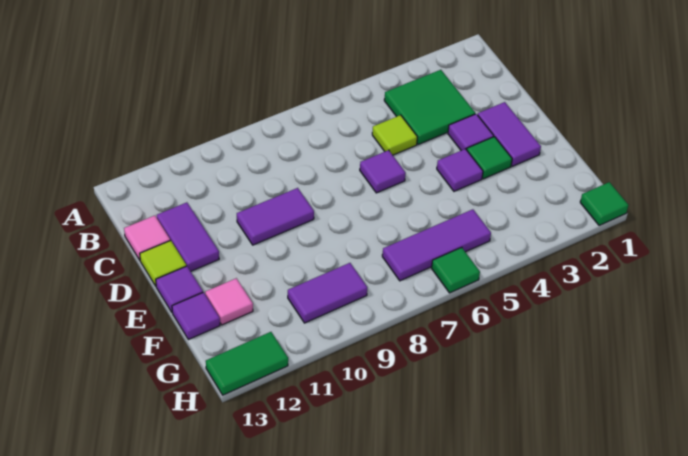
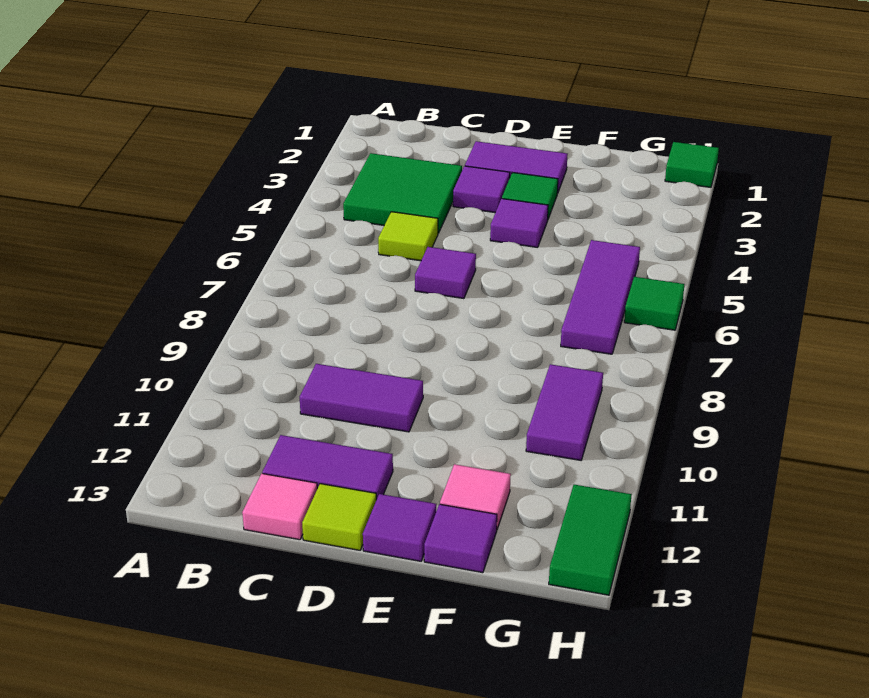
purple tile D9:D10 level 1 -> purple tile C10:D10 level 1

